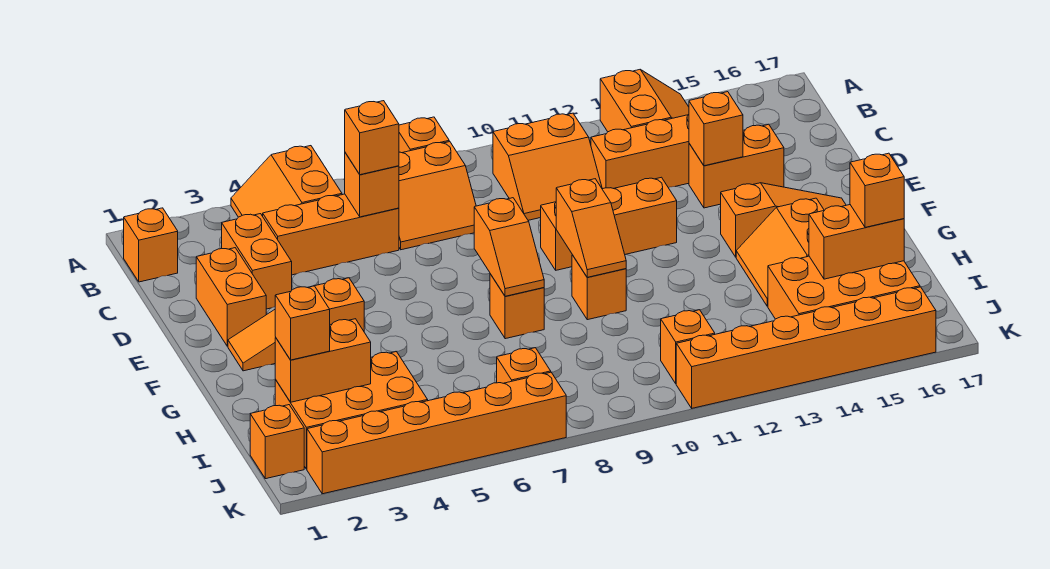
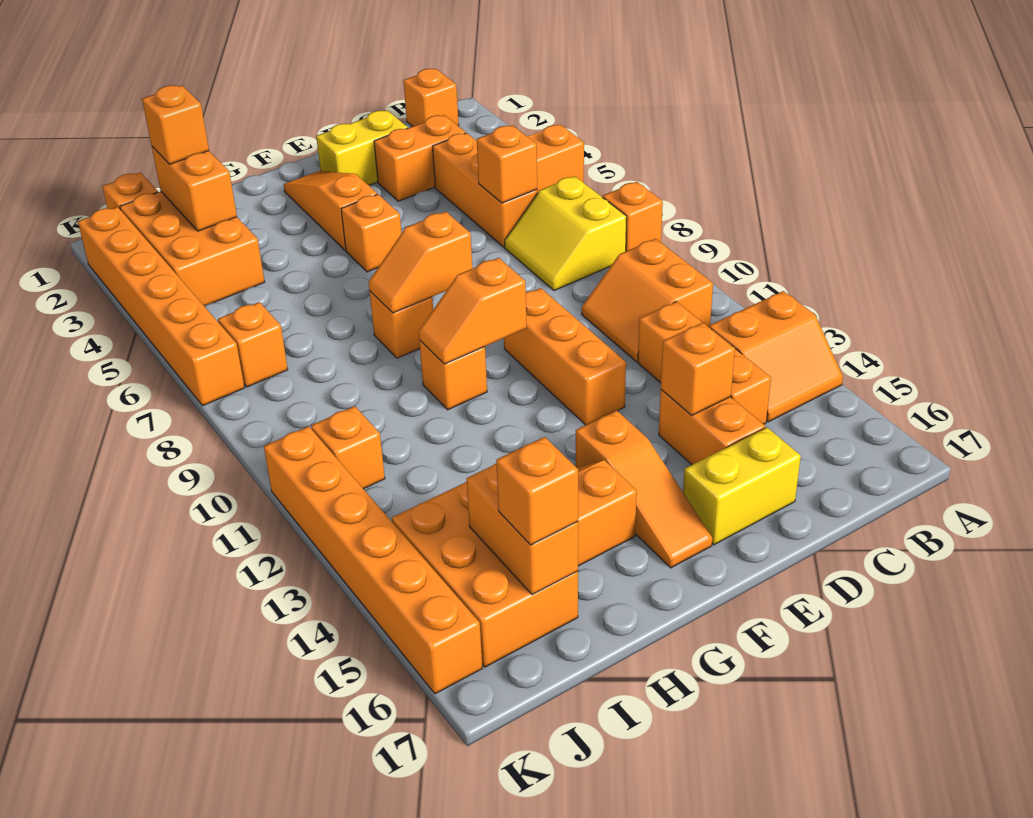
orange slope B7:C8 level 1 top B -> yellow slope B7:C8 level 1 top B
orange brick C6 level 3 -> orange brick F5 level 1
orange brick D2:E2 level 1 -> yellow brick D2:E2 level 1
none -> yellow brick D16:E16 level 1

